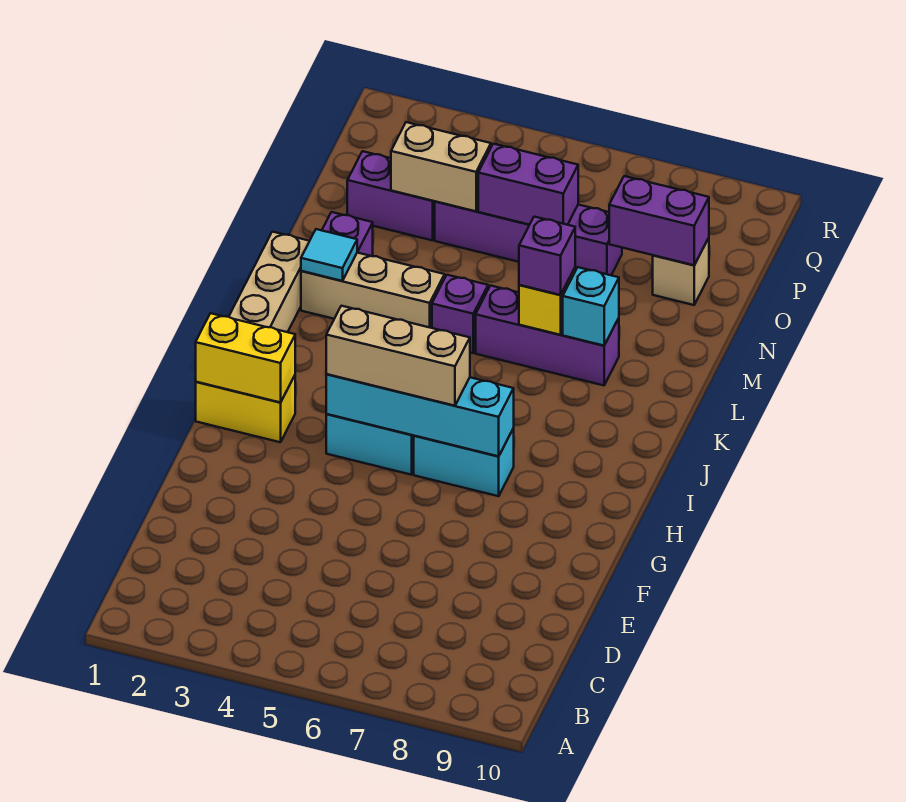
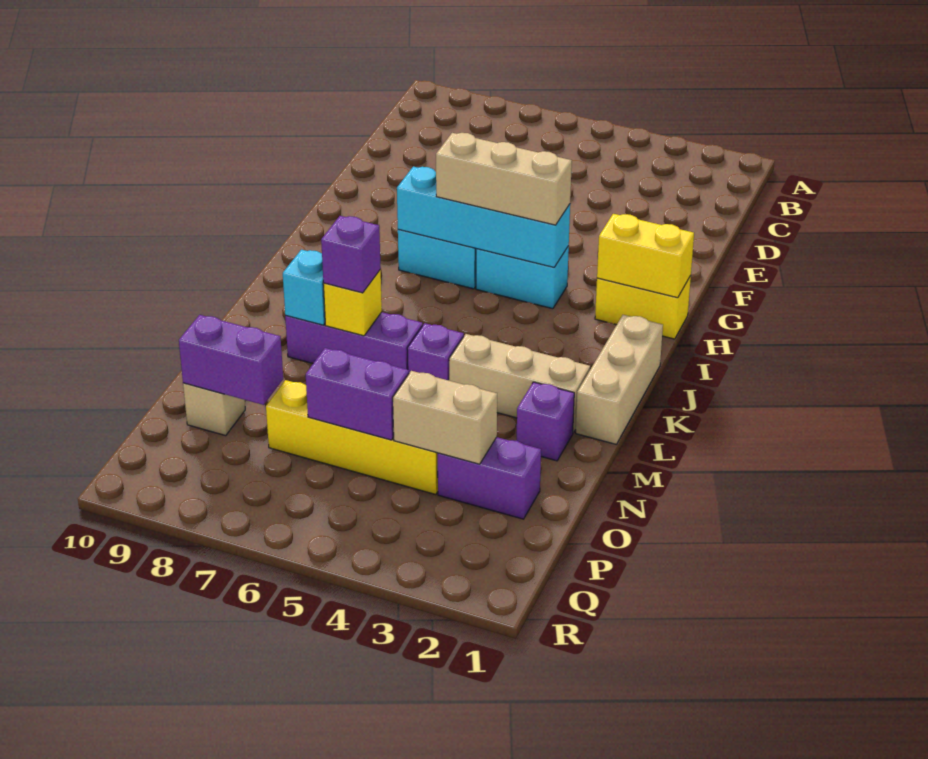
cyan tile L2 level 2 -> none
purple brick O4:O7 level 1 -> yellow brick O4:O7 level 1

